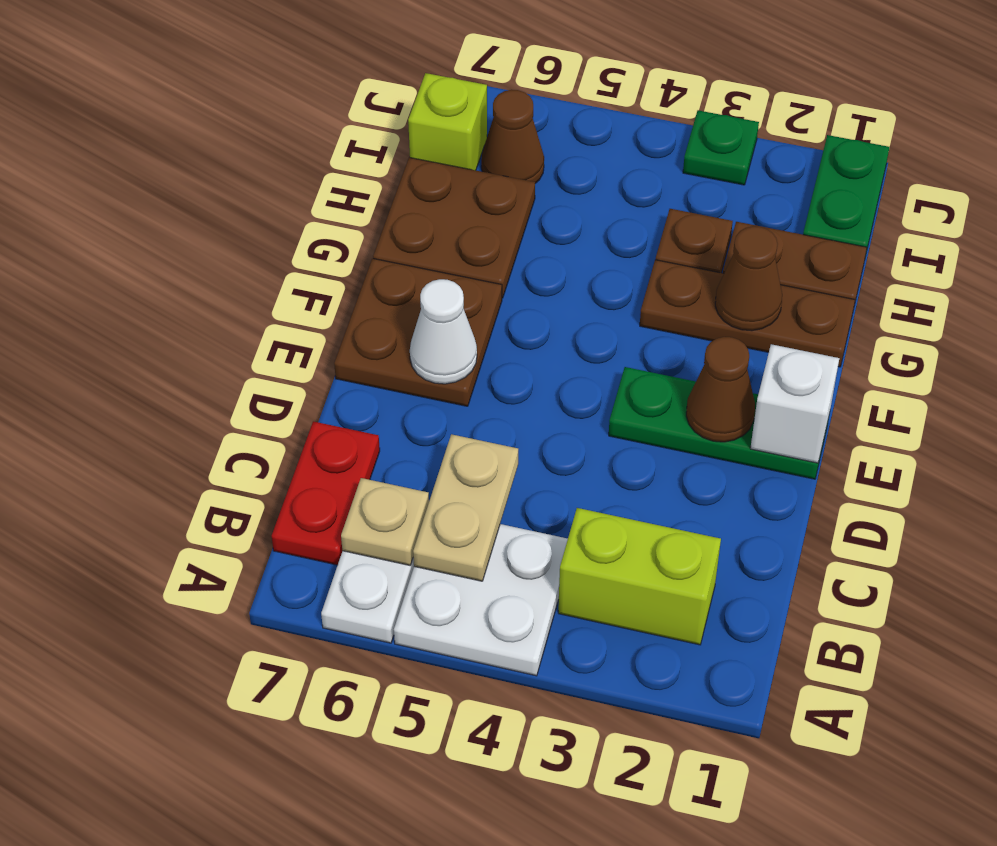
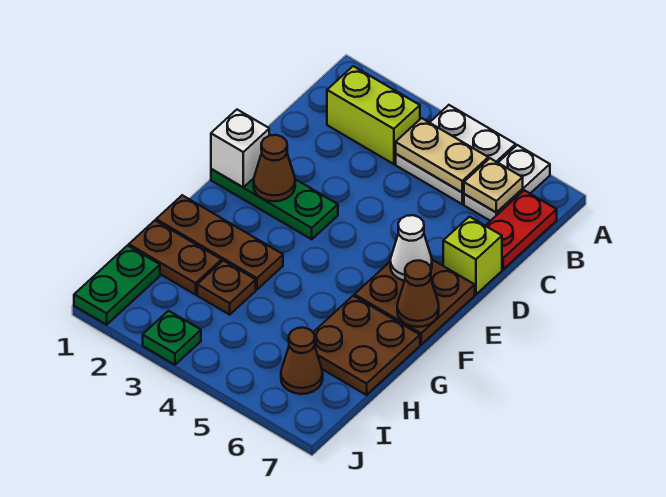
tan plate B5:C5 level 2 -> tan plate B4:B5 level 2
brown cone G2 level 2 -> brown cone F7 level 2
lime brick I7 level 1 -> lime brick D7 level 1

